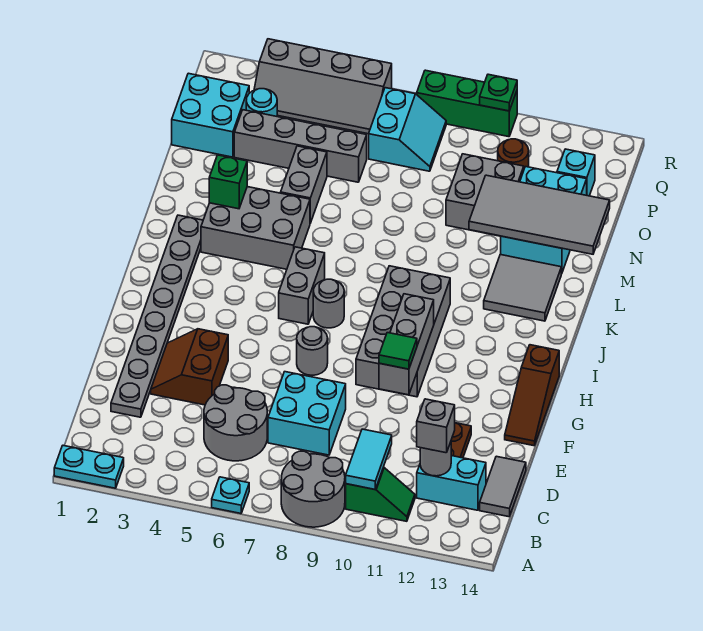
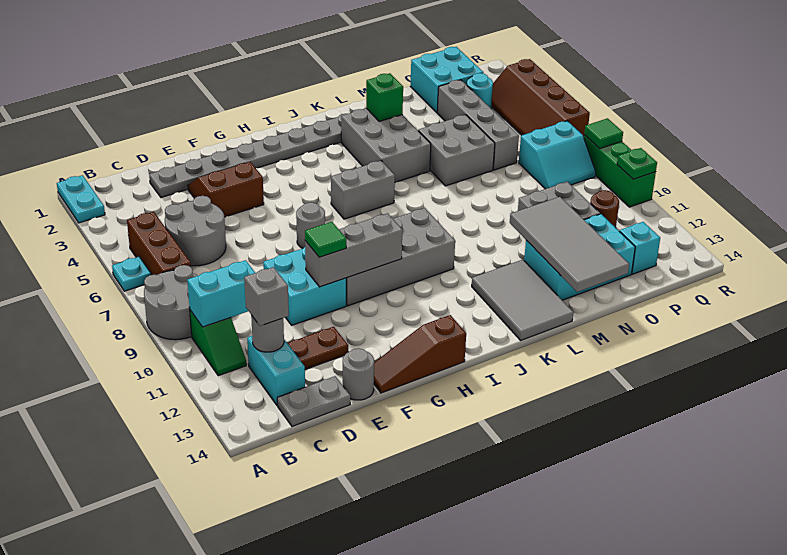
none -> brown brick B5:B7 level 1
cyan tile B10:C10 level 2 -> cyan brick B10:C10 level 2
grey tile C14:D14 level 1 -> grey plate C14:D14 level 1
cyan brick D7:E8 level 1 -> cyan brick E9:F10 level 1
grey round brick I7 level 1 -> grey round brick E14 level 1
grey tile K12:L13 level 1 -> grey tile K12:L14 level 1
grey brick M5:N5 level 1 -> grey brick M5:N6 level 1
grey slope Q3:R6 level 1 top R -> brown slope Q3:R6 level 1 top R
none -> green tile R8 level 2

